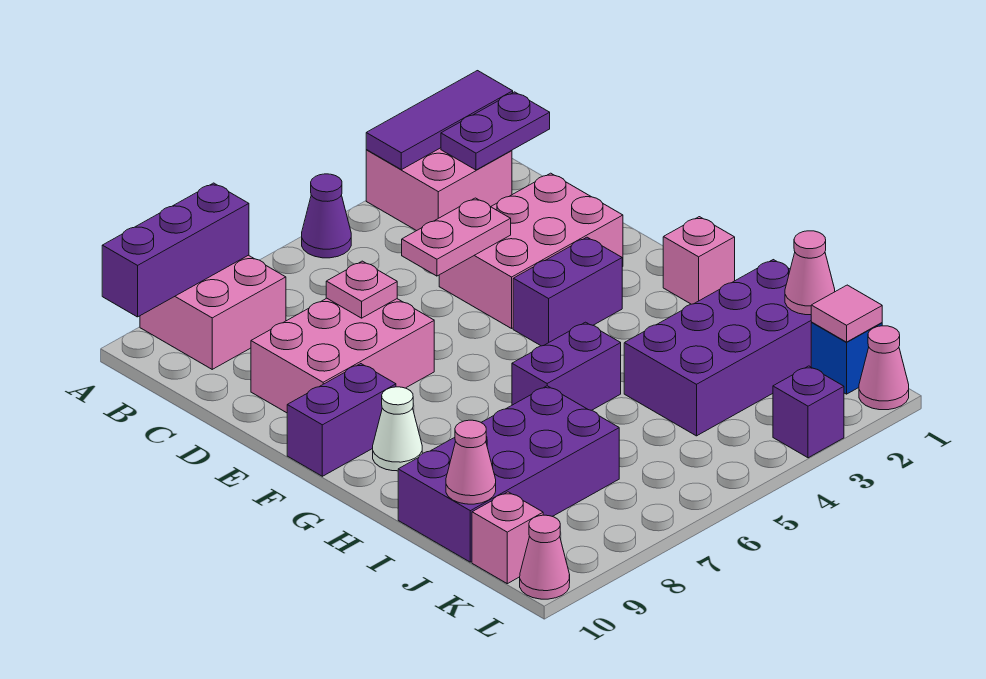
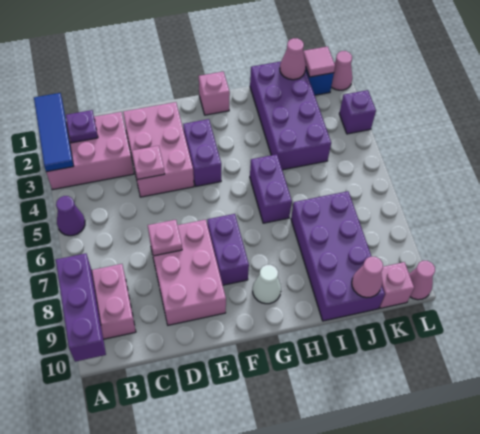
purple tile A1:A3 level 2 -> blue tile A1:A3 level 2
pink brick A2:B3 level 1 -> pink brick A2:C3 level 1
purple plate B1:B2 level 2 -> purple plate B2 level 2
pink plate D4:D5 level 2 -> pink plate D4 level 2
purple brick F9:F10 level 1 -> purple brick F7:F8 level 1

